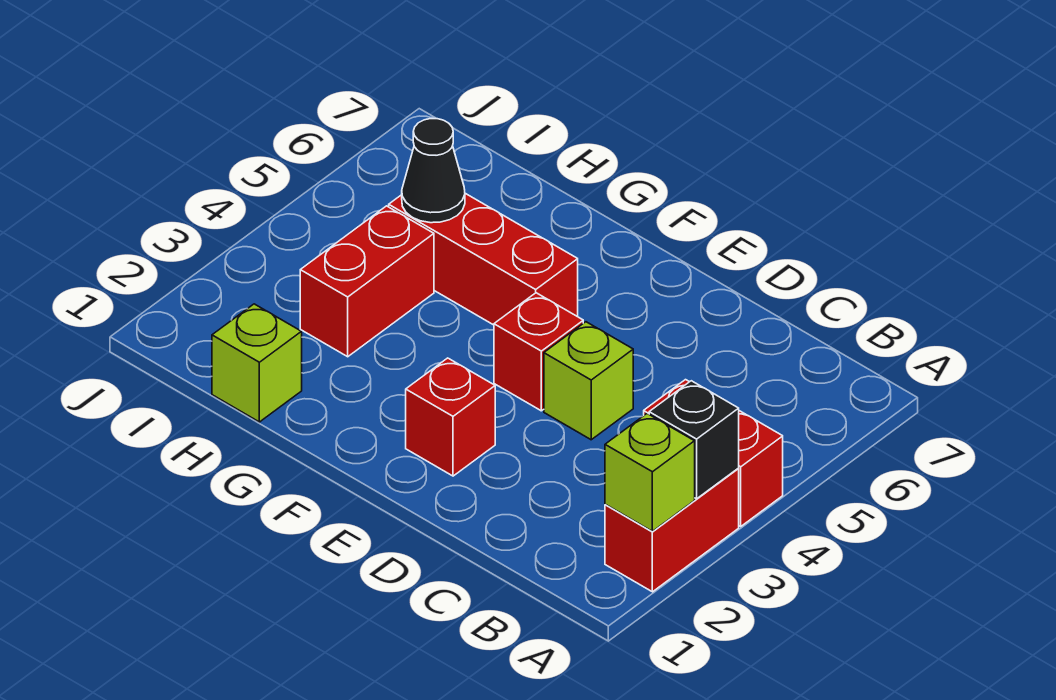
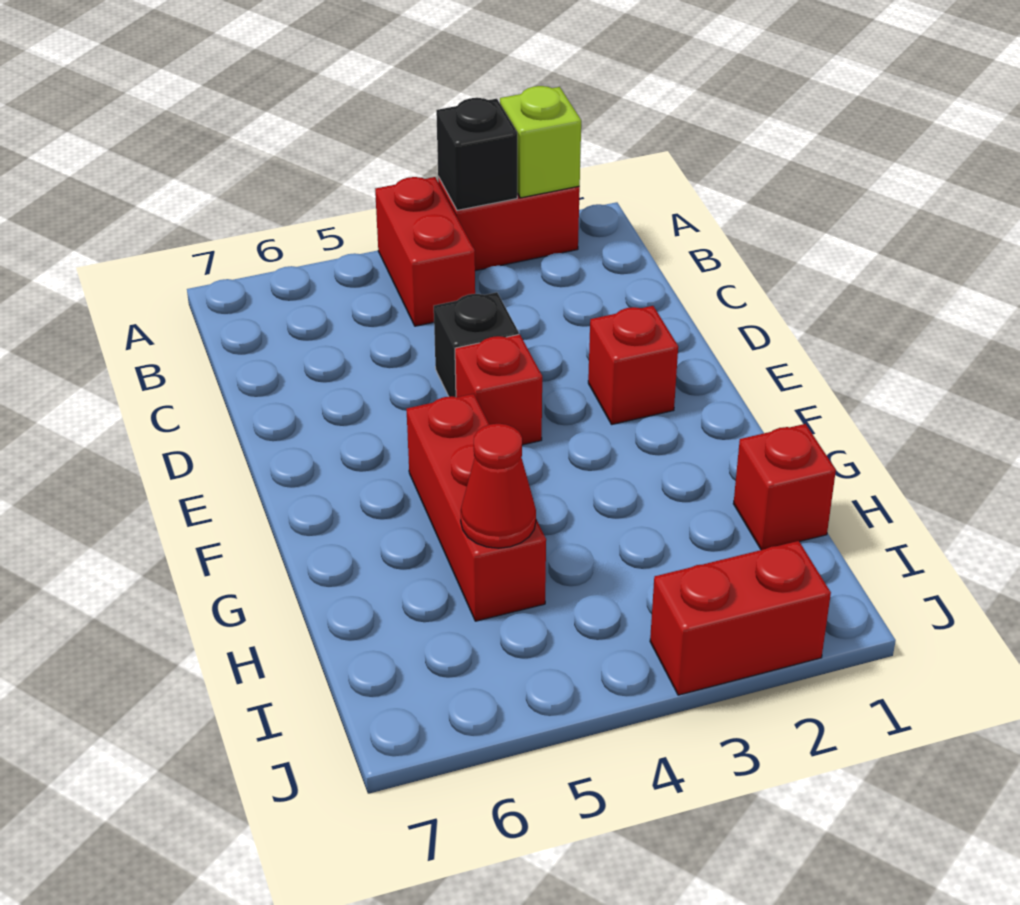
lime brick D4 level 1 -> black brick D4 level 1
lime brick H1 level 1 -> red brick H1 level 1
red brick H3:H4 level 1 -> red brick J2:J3 level 1
black cone H5 level 2 -> red cone H5 level 2

